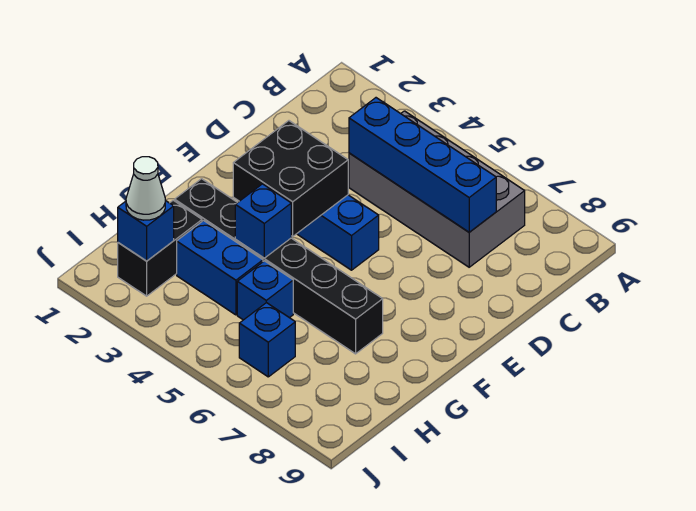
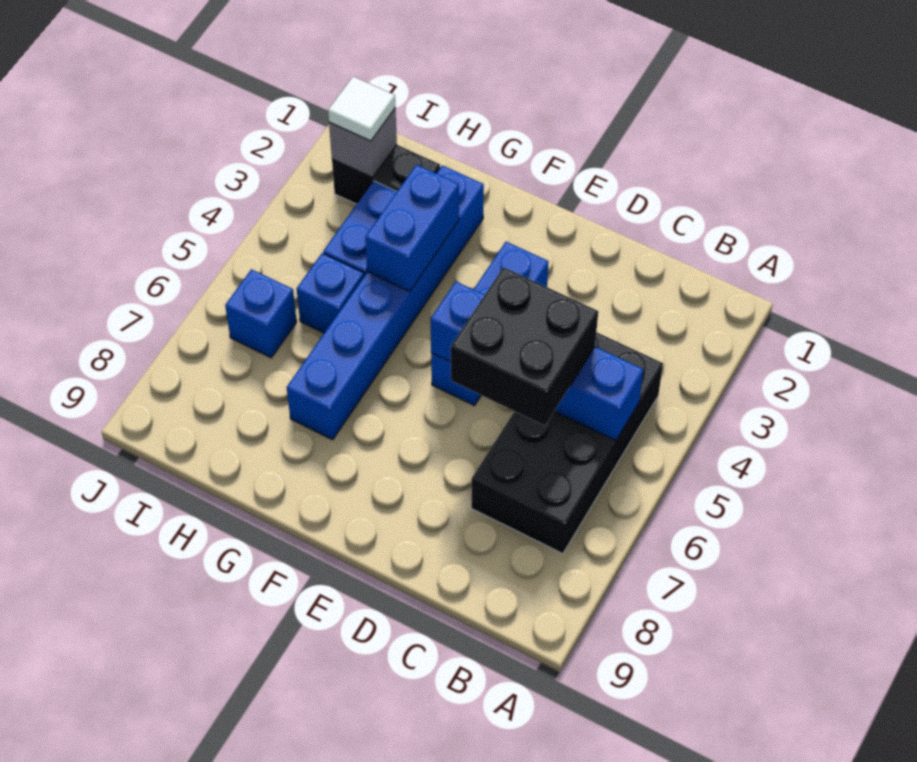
grey brick B4:C7 level 1 -> black brick B4:C7 level 1
blue brick C4:C7 level 2 -> blue brick B5:E5 level 2
black brick E3:F4 level 2 -> black brick C5:D6 level 3
black brick G2:G7 level 1 -> blue brick G2:G7 level 1
blue brick G4 level 2 -> blue brick G3:G4 level 2
blue brick I2 level 2 -> grey brick I2 level 2
white cone I2 level 3 -> white tile I2 level 3

